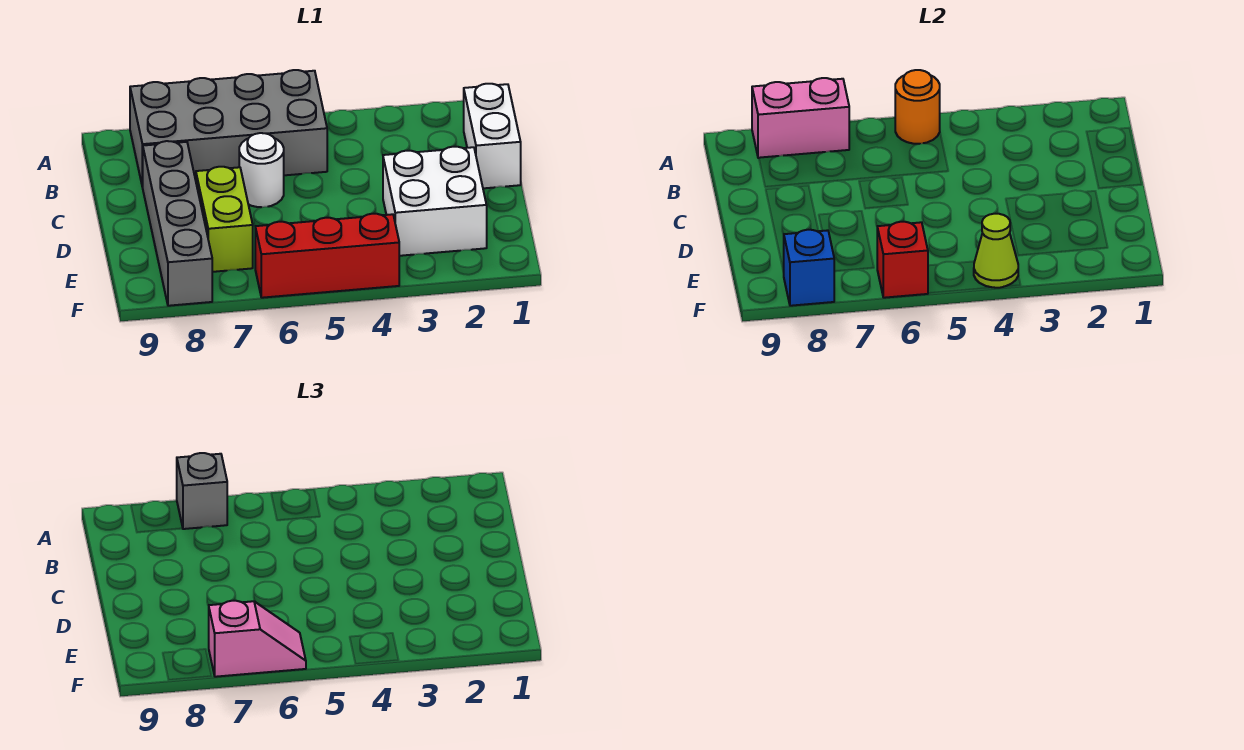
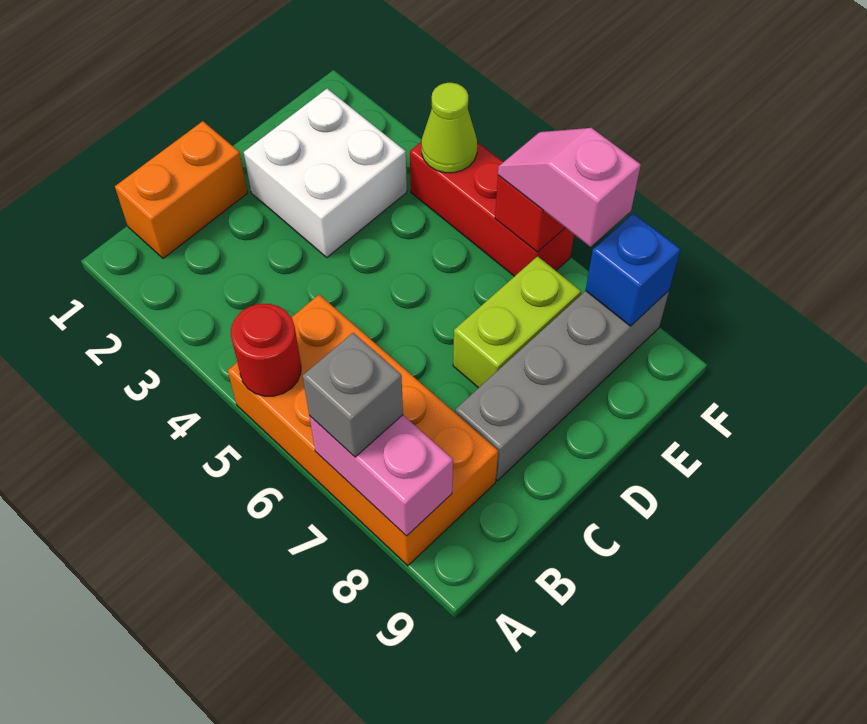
grey brick A5:B8 level 1 -> orange brick A5:B8 level 1
orange round brick A5 level 2 -> red round brick A5 level 2
white brick B1:C1 level 1 -> orange brick B1:C1 level 1
white round brick C6 level 1 -> none

